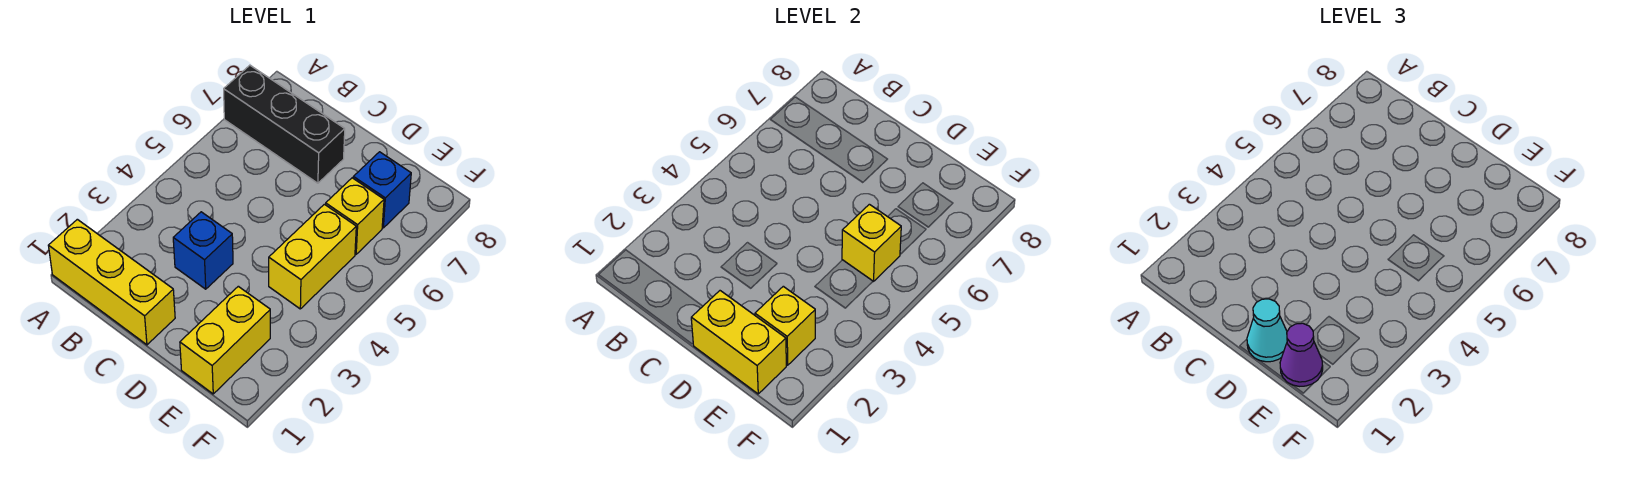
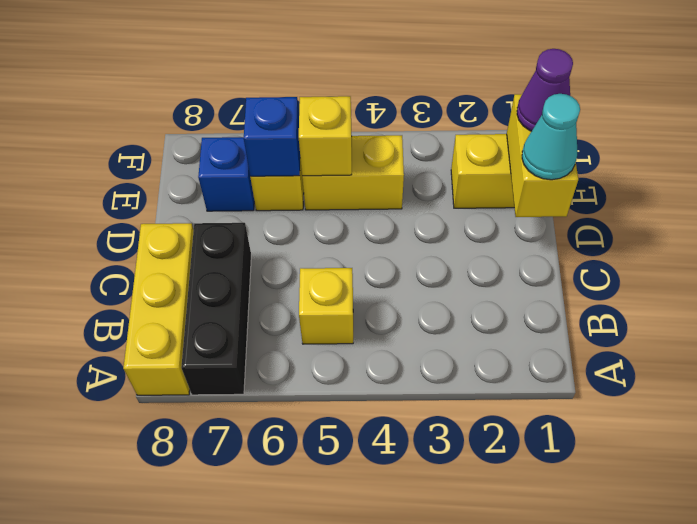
yellow brick A1:C1 level 1 -> yellow brick A8:C8 level 1
blue brick C3 level 1 -> blue brick E6 level 2
yellow brick E2 level 2 -> yellow brick B5 level 1

